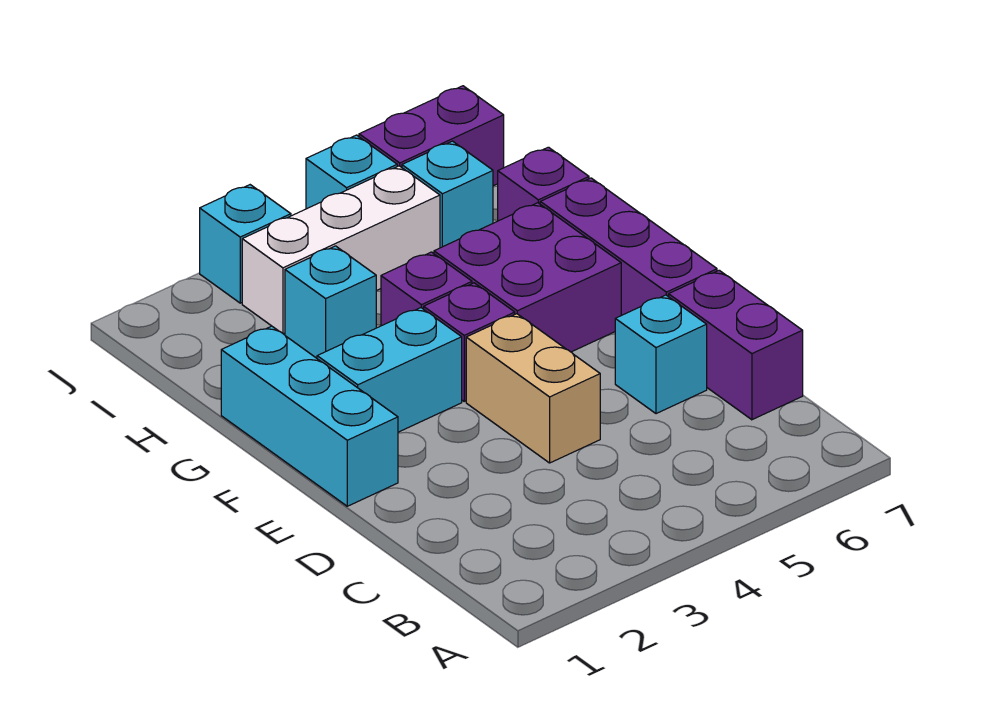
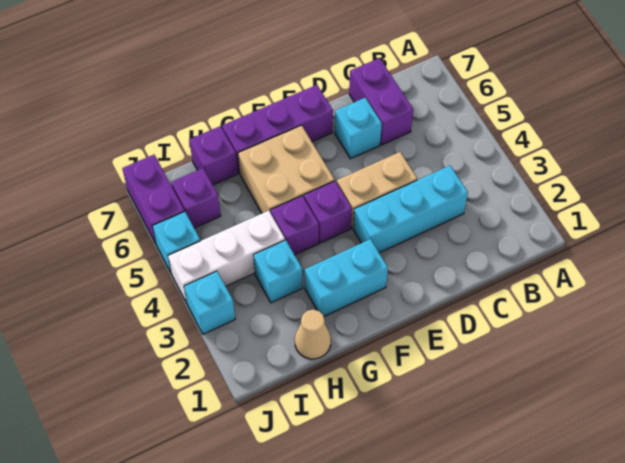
purple brick C7:D7 level 1 -> purple brick C6:C7 level 1
cyan brick E1:G1 level 1 -> cyan brick C3:E3 level 1
cyan brick F2:F3 level 1 -> cyan brick F2:G2 level 1
purple brick F5:G6 level 1 -> tan brick F5:G6 level 1
none -> tan cone H1 level 1
white brick I3:I5 level 1 -> white brick H4:J4 level 1
cyan brick I6 level 1 -> purple brick I6 level 1

